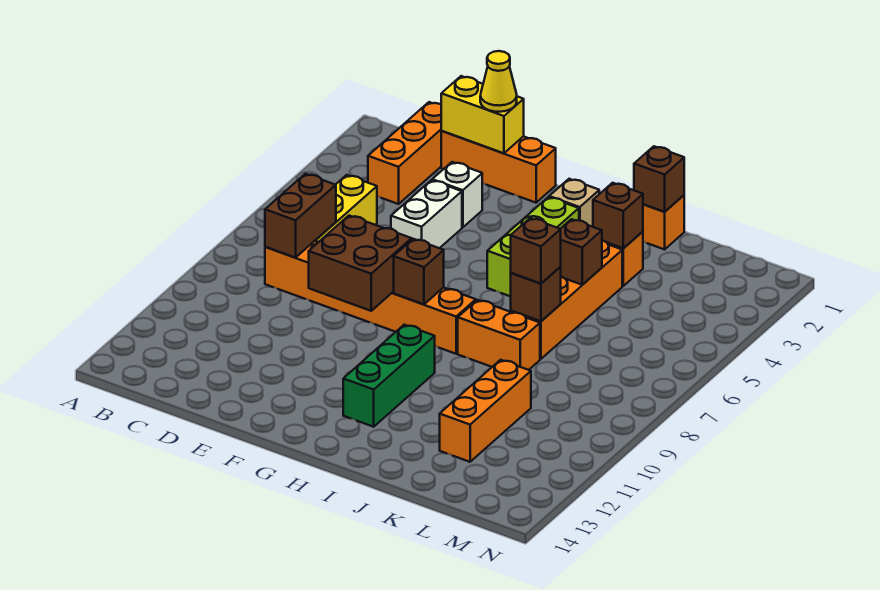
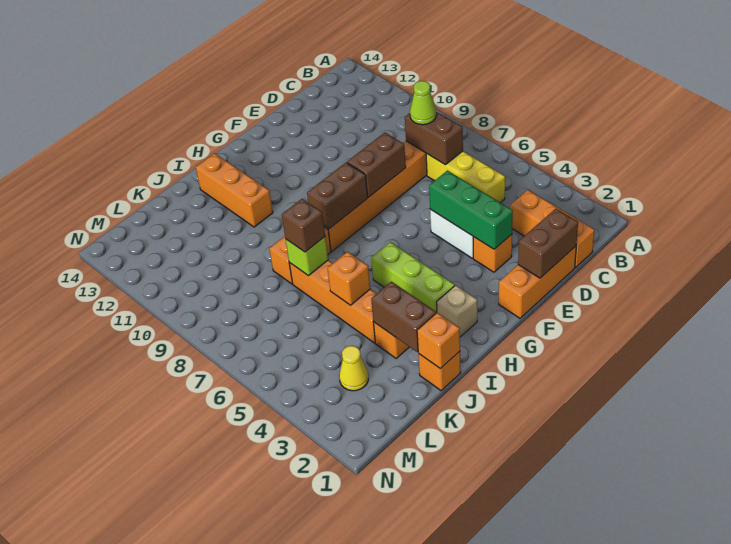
none -> lime cone C8 level 3
yellow brick D1:E1 level 2 -> brown brick D1:E1 level 2
yellow cone E1 level 3 -> yellow cone L3 level 1
white brick E3 level 1 -> orange brick E3 level 1
brown brick E8:F9 level 2 -> brown brick E8:F8 level 2
brown brick G8 level 2 -> brown brick G8:H8 level 2
green brick H10:H12 level 1 -> green brick E3:E5 level 2
brown brick J1 level 2 -> orange brick J1 level 2
brown brick J3 level 2 -> brown brick J2:J3 level 2
brown brick J5 level 2 -> orange brick J5 level 2
brown brick J7 level 2 -> lime brick J7 level 2
orange brick K10:K12 level 1 -> orange brick I11:I13 level 1

